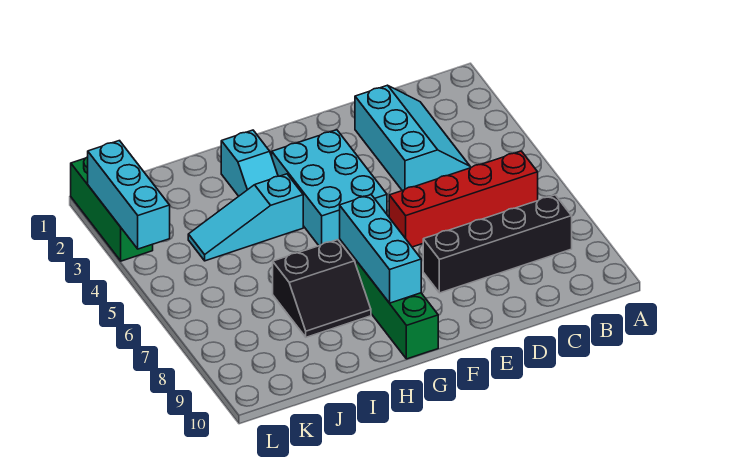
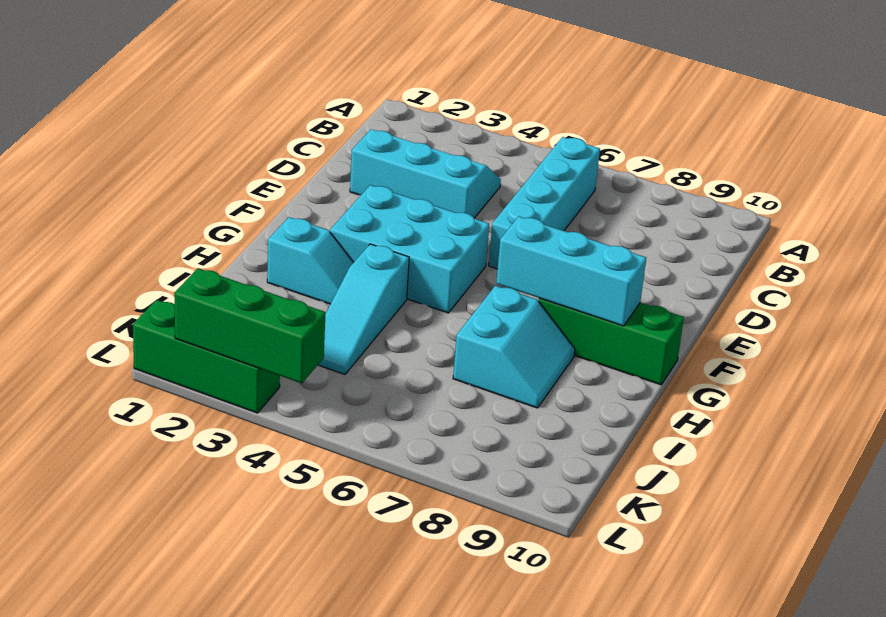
red brick B6:E6 level 1 -> cyan brick B6:E6 level 1
black brick B8:E8 level 1 -> none
black slope H7:I8 level 1 top 7 -> cyan slope H7:I8 level 1 top 7
cyan brick L2:L4 level 2 -> green brick L2:L4 level 2

